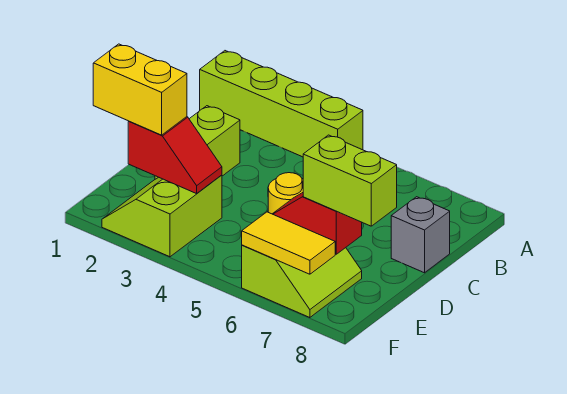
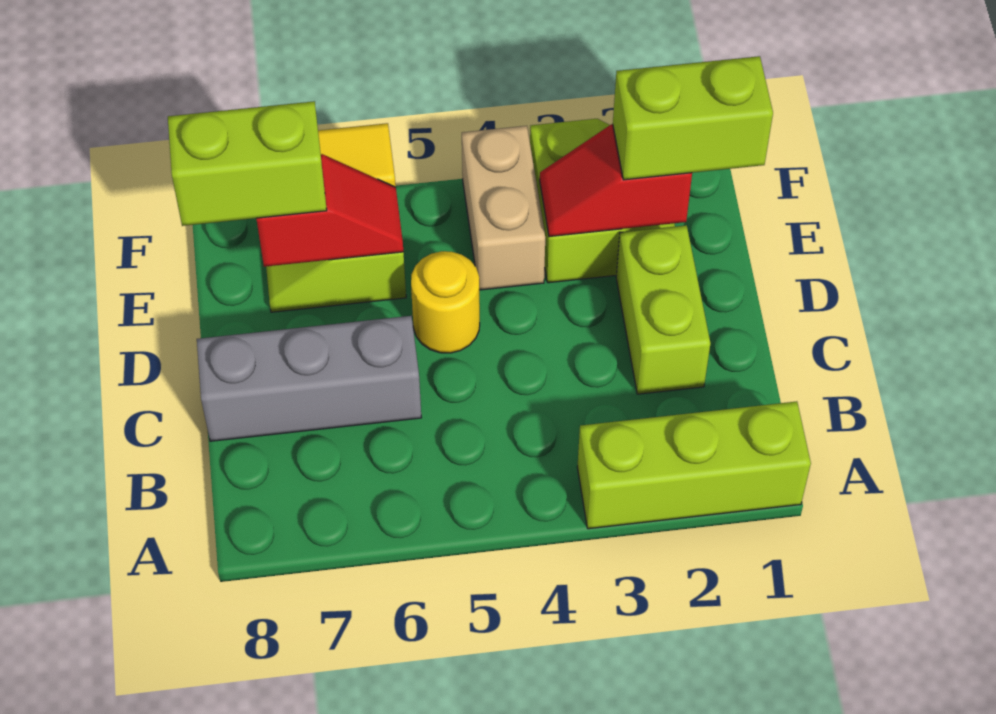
lime brick A1:A4 level 1 -> lime brick A1:A3 level 1
grey brick C8 level 1 -> grey brick C6:C8 level 1
yellow brick E1:E2 level 3 -> lime brick E1:E2 level 3
none -> tan brick E4:F4 level 1

